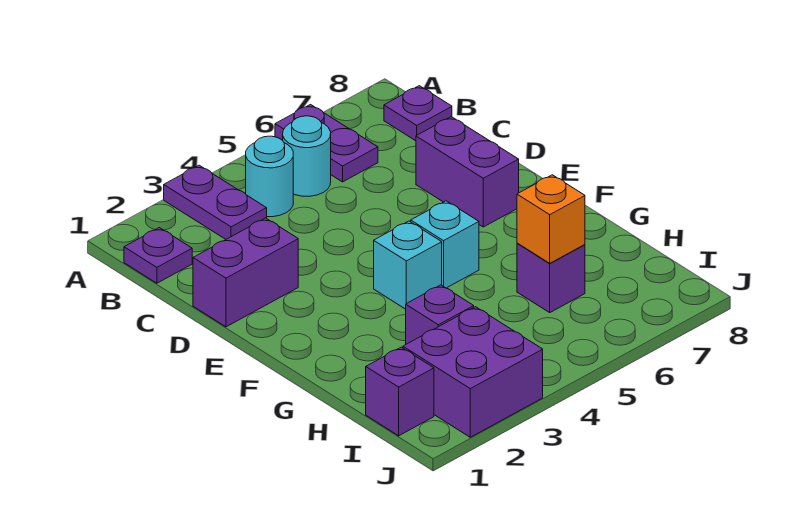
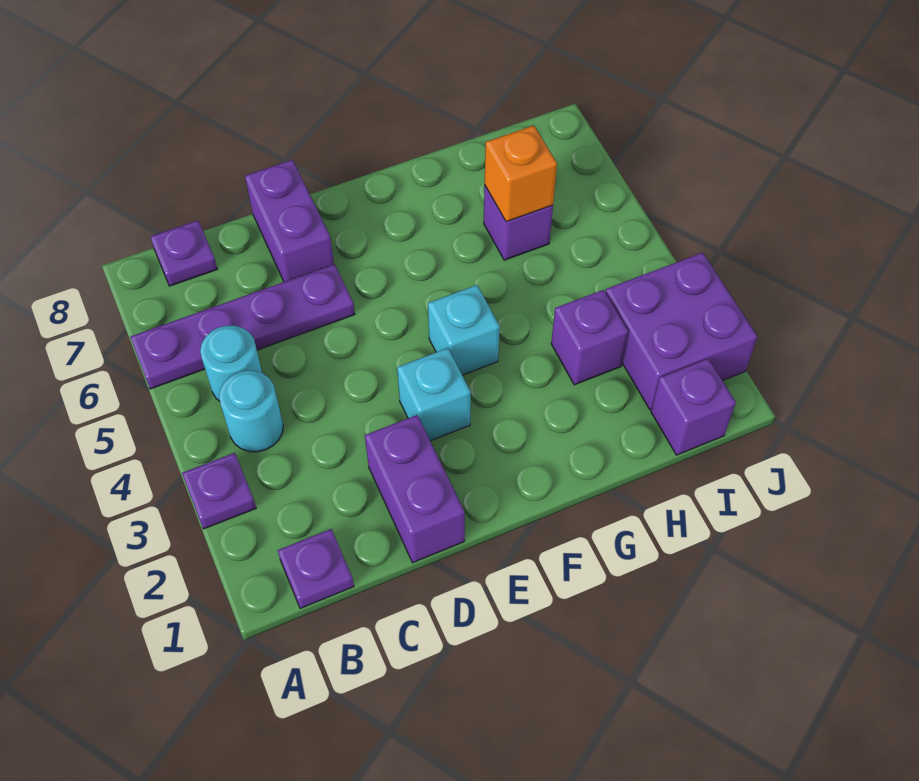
purple plate A3:B3 level 1 -> purple plate A3 level 1
purple plate A6:B6 level 1 -> purple plate A6:D6 level 1
purple brick D7:E7 level 1 -> purple brick D7:D8 level 1
cyan brick F5 level 1 -> cyan brick E3 level 1

